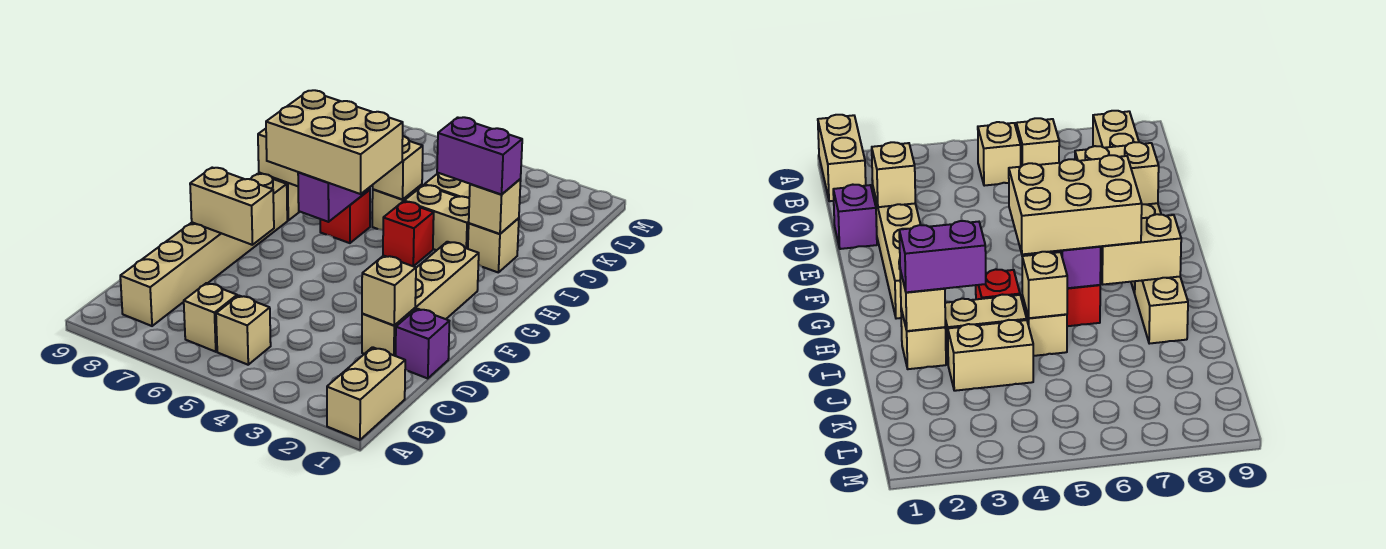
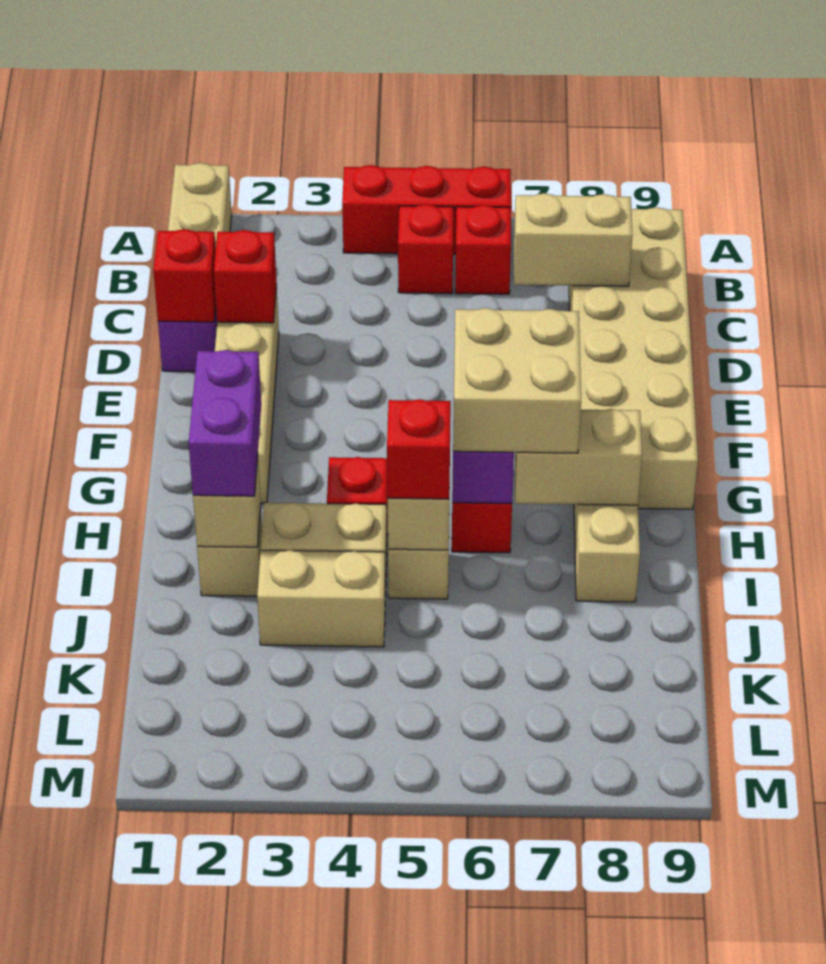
none -> red brick A4:A6 level 1
tan brick B5 level 1 -> red brick B5 level 1
tan brick B6 level 1 -> red brick B6 level 1
tan brick B8:G8 level 1 -> tan brick B8:G9 level 1
none -> red brick D1 level 2
tan brick D2 level 2 -> red brick D2 level 2
tan brick E7:E8 level 2 -> tan brick C7:C8 level 2
tan brick G5:H7 level 3 -> tan brick G6:H7 level 3
purple brick I2:I3 level 3 -> purple brick H2:I2 level 3
none -> red brick I5 level 3

